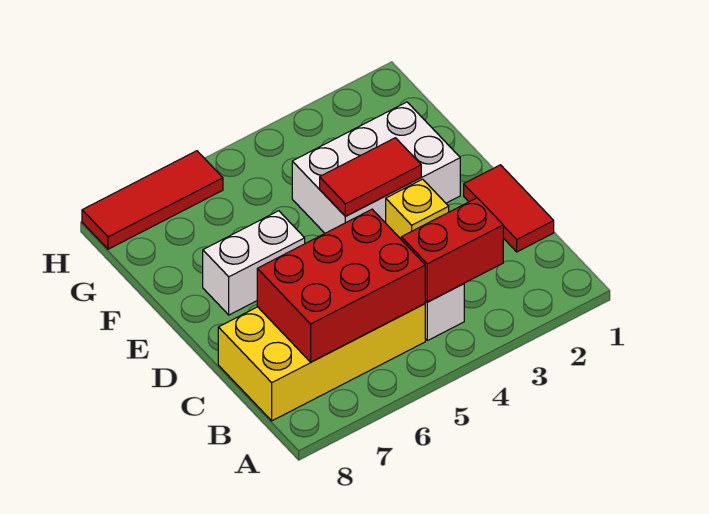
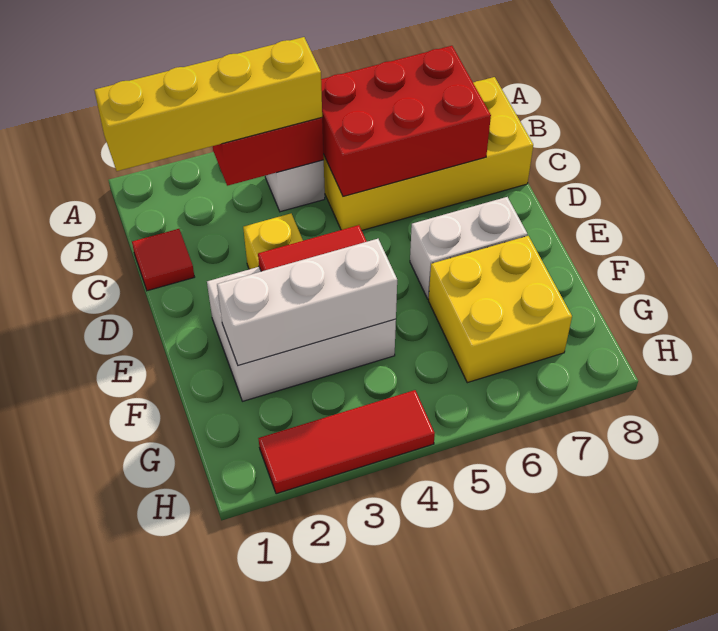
none -> yellow brick B1:B4 level 3
red tile C1:D1 level 1 -> red tile C1 level 1
none -> white brick F2:F4 level 2
none -> yellow brick F6:G7 level 1
red tile H6:H8 level 1 -> red tile H2:H4 level 1

